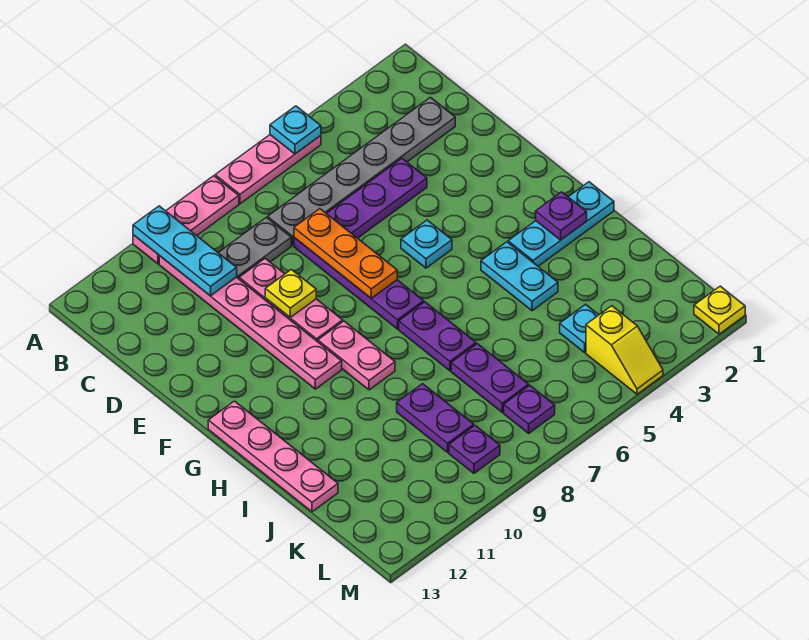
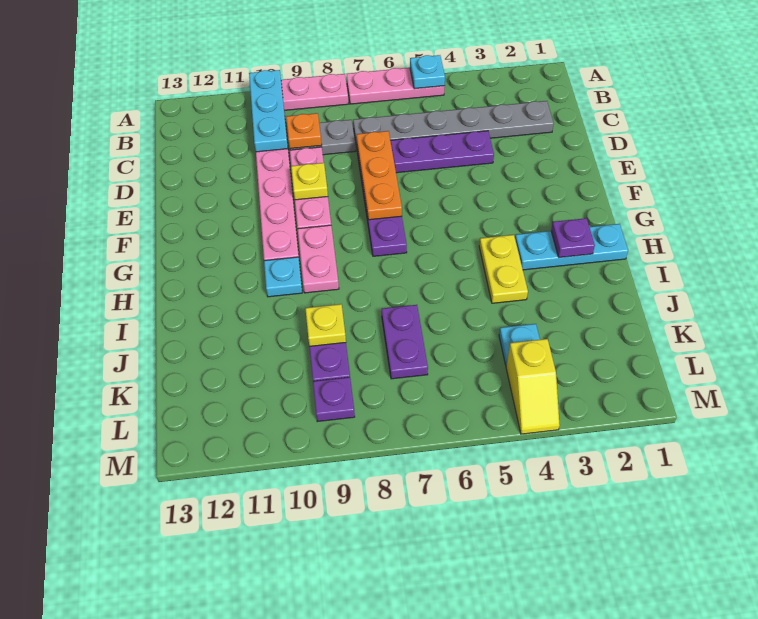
none -> orange plate C9 level 2
cyan plate F5 level 1 -> cyan plate H10 level 1
pink plate G13:J13 level 1 -> none
cyan plate H4:I4 level 1 -> yellow plate H4:I4 level 1
purple plate H7:I7 level 1 -> none
purple plate L7 level 1 -> none
yellow plate M1 level 1 -> yellow plate J9 level 2

